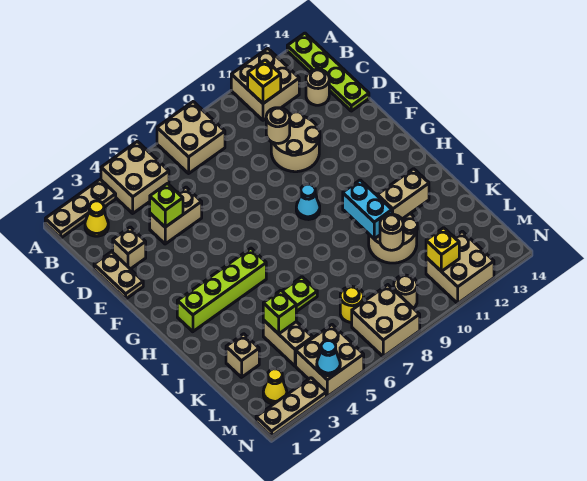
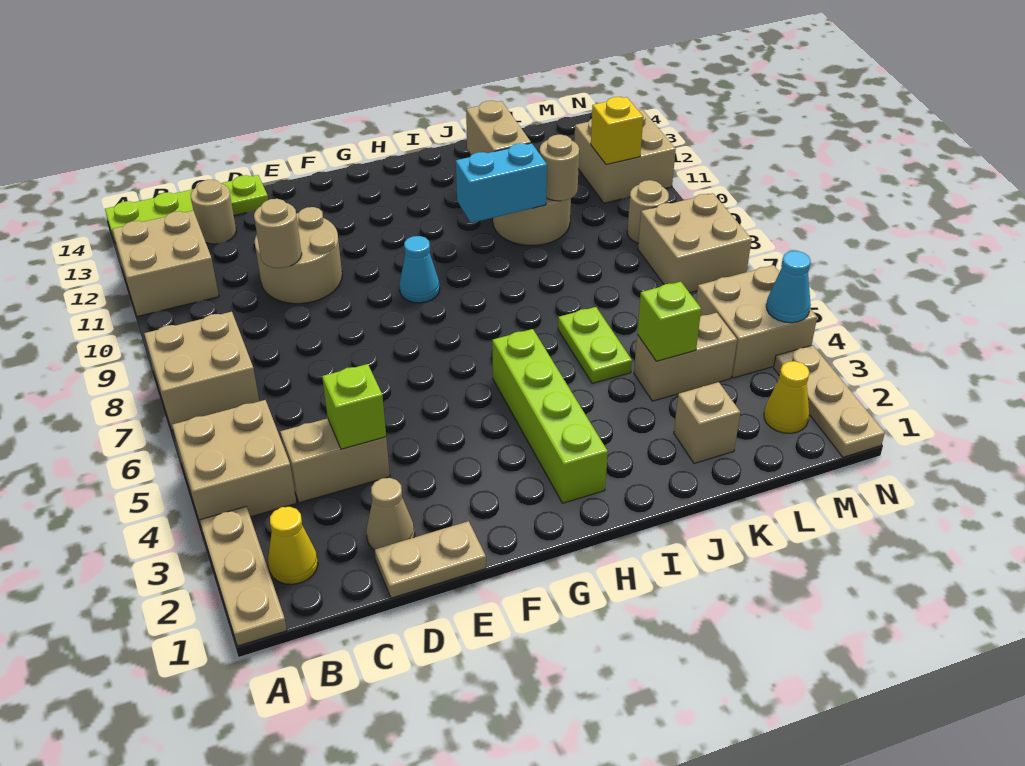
yellow brick B11 level 2 -> none
tan brick D2 level 1 -> tan cone D2 level 1
tan brick D4:D5 level 1 -> tan brick C4:D4 level 1
yellow round brick L7 level 1 -> none

